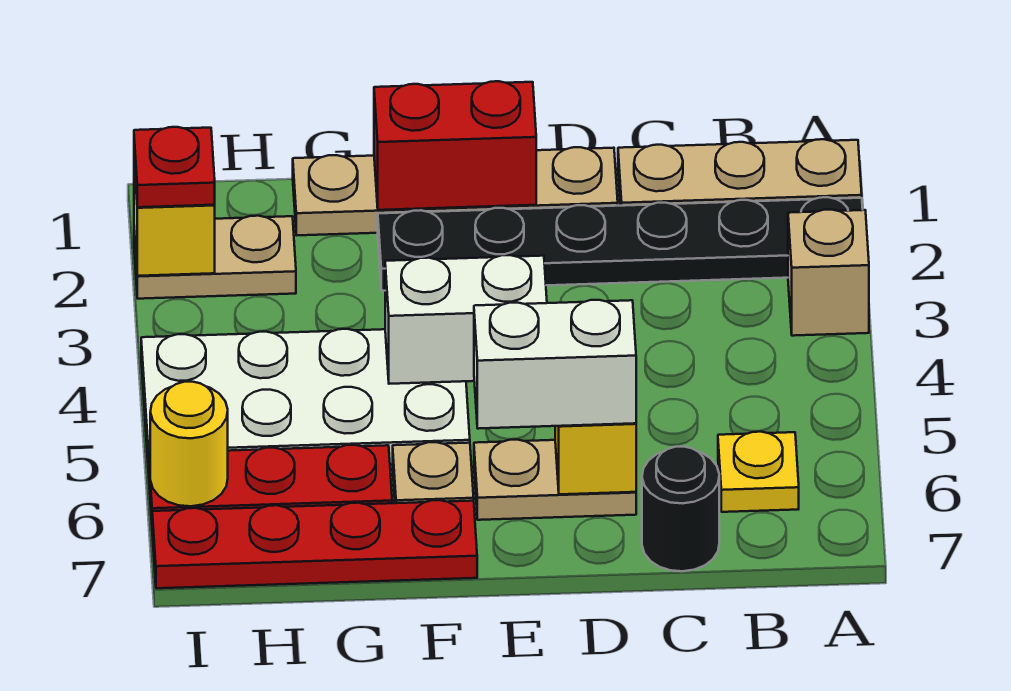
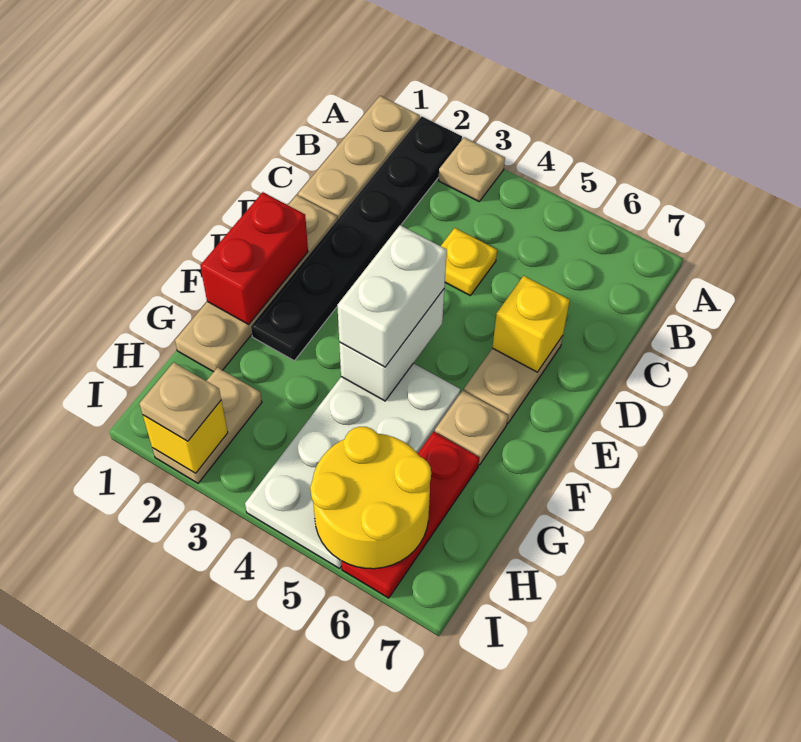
tan brick A3 level 1 -> tan plate A3 level 1
yellow plate B6 level 1 -> yellow plate C4 level 1
black round brick C7 level 1 -> none
white brick D6:E6 level 3 -> white brick E4:F4 level 3
red plate F7:I7 level 1 -> none
red plate I2 level 3 -> tan plate I2 level 3
yellow round brick I6 level 2 -> yellow round brick H5:I6 level 2

